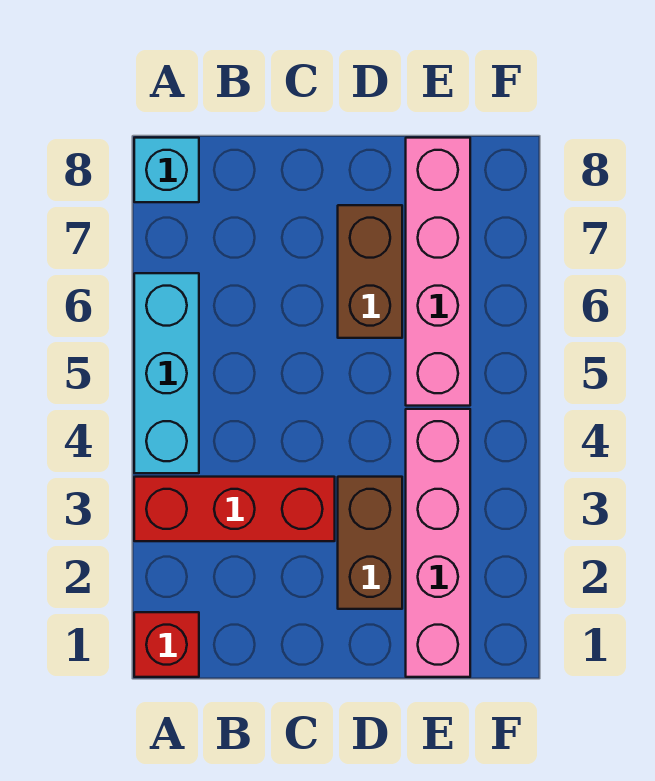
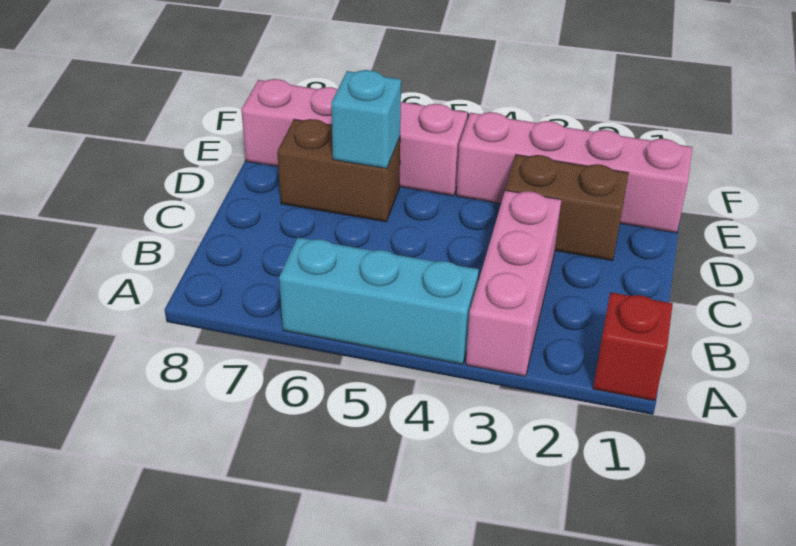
red brick A3:C3 level 1 -> pink brick A3:C3 level 1
cyan brick A8 level 1 -> cyan brick D6 level 2

